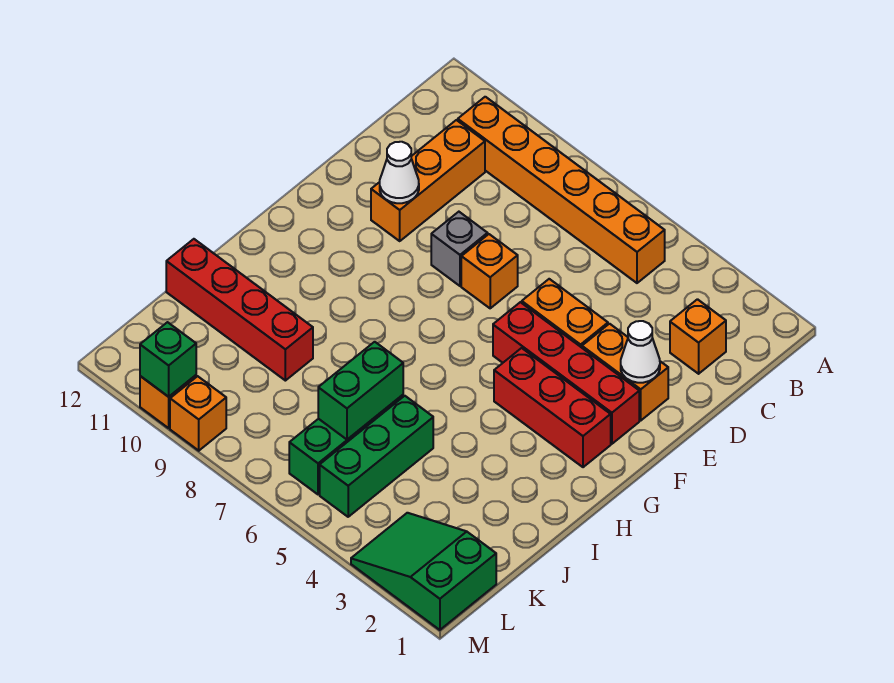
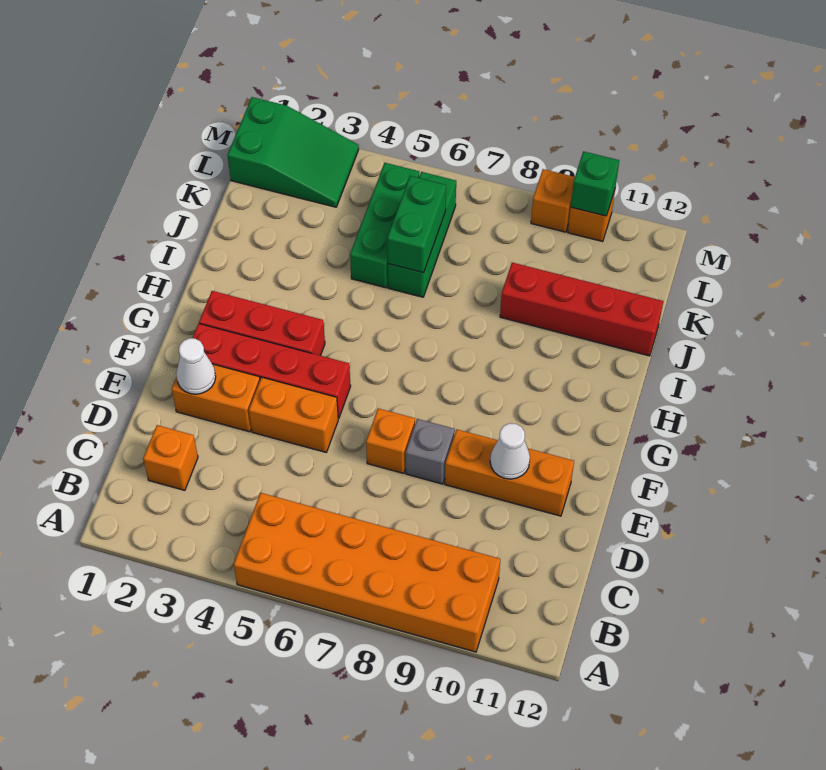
orange brick B5:B10 level 1 -> orange brick A5:B10 level 1
orange brick C10:E10 level 1 -> orange brick E9:E11 level 1

